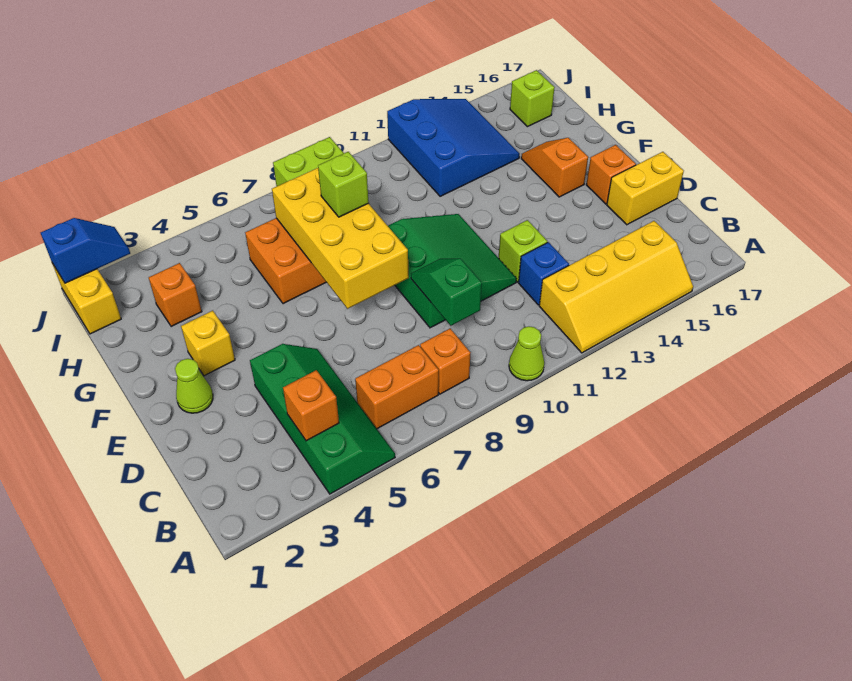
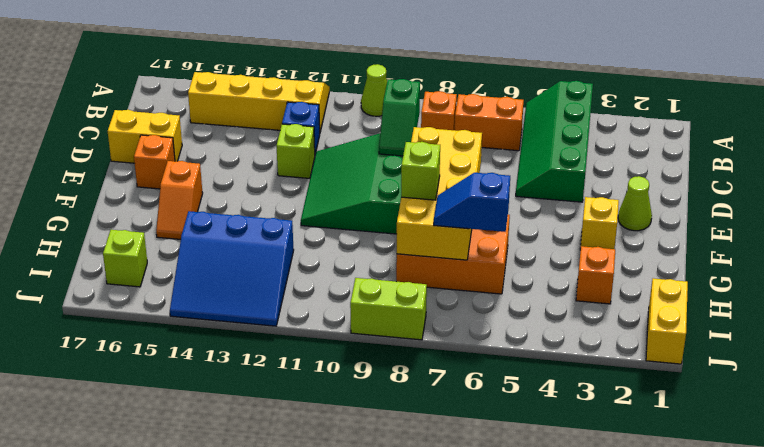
orange brick B4 level 2 -> none
blue slope H12:J14 level 1 top 12 -> blue slope H12:J14 level 1 top H
blue slope J1:J2 level 2 top 1 -> blue slope H6:H7 level 3 top 6

